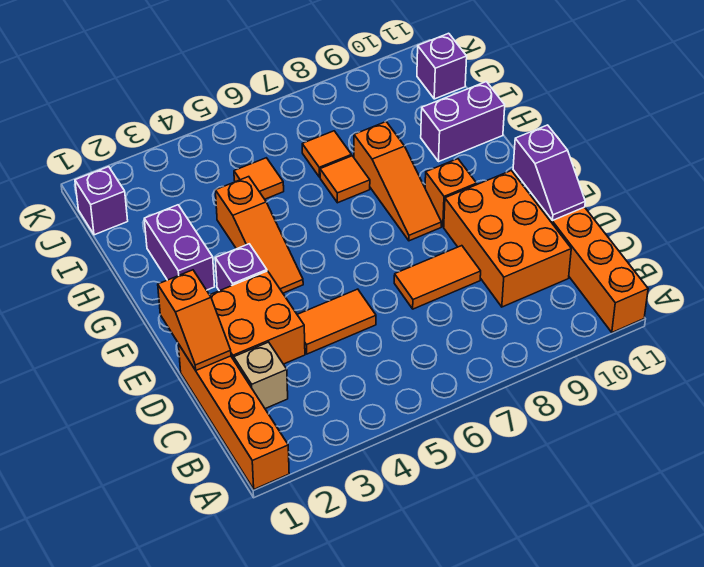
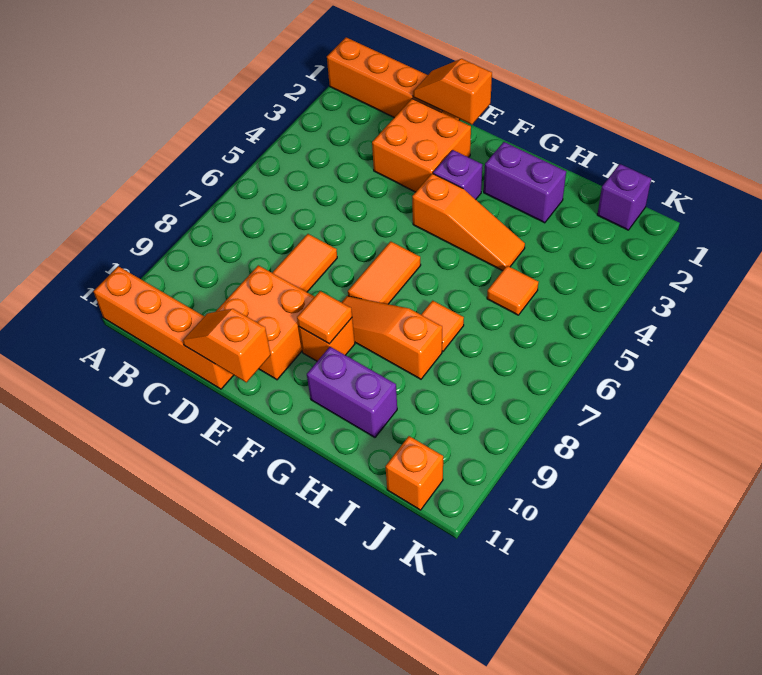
tan brick C2 level 1 -> none
orange brick C9:E10 level 1 -> orange brick D9:E10 level 1
orange tile D4:D5 level 1 -> orange tile F6:F7 level 1
purple slope D11:E11 level 2 top E -> orange slope D11:E11 level 2 top E
orange slope F4:H4 level 1 top H -> orange slope F4:H4 level 1 top F
purple brick H10:H11 level 1 -> purple brick G10:H10 level 1
orange tile I7 level 1 -> orange tile F9 level 2
purple brick J11 level 1 -> orange brick J11 level 1

